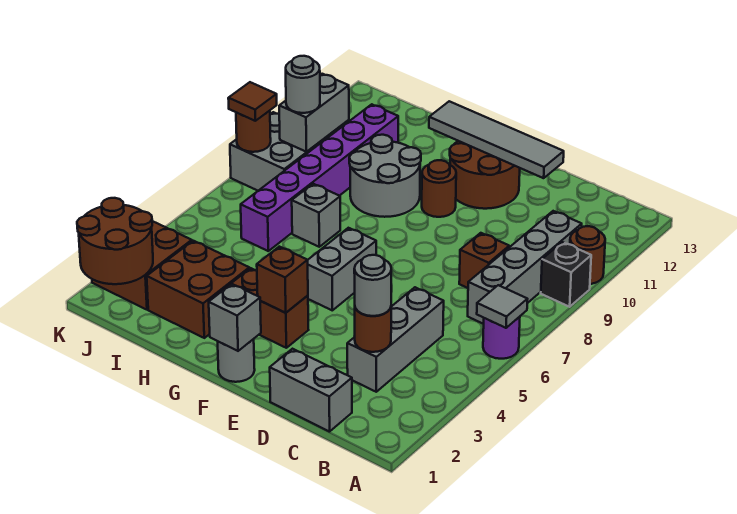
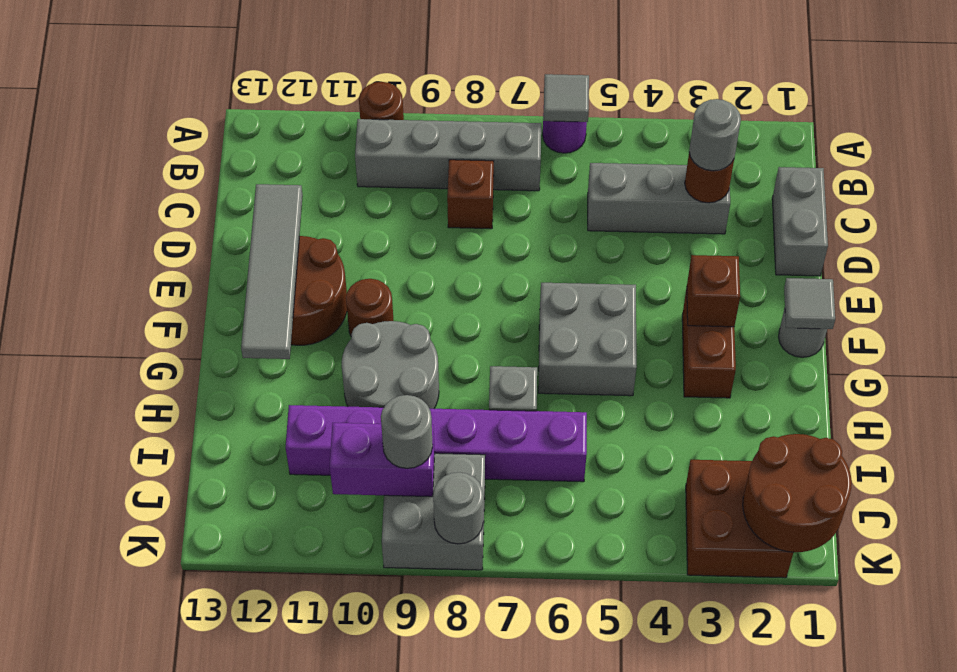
black brick A9 level 1 -> none
grey brick F1 level 2 -> grey tile F1 level 2
grey brick F5:F6 level 1 -> grey brick F5:G6 level 1
brown brick H2:I3 level 1 -> none
grey brick J9:J10 level 2 -> purple brick J9:J10 level 2
brown round brick K8 level 2 -> grey round brick K8 level 2
brown tile K8 level 3 -> none

